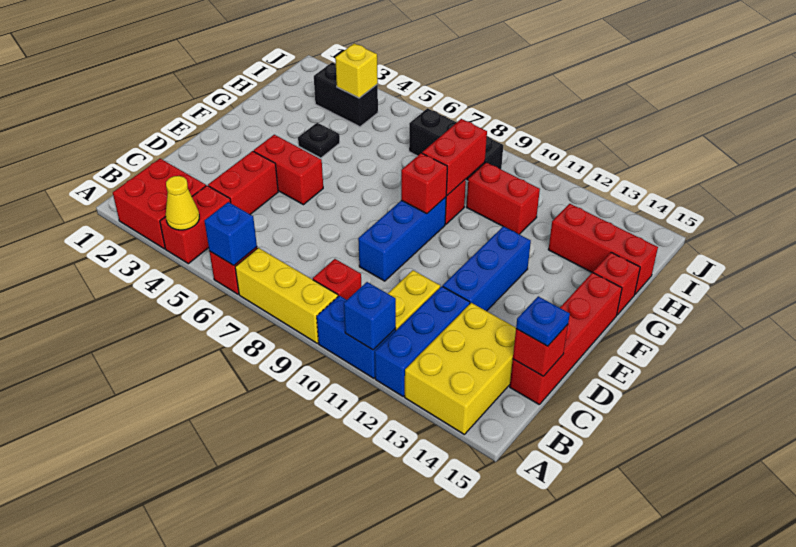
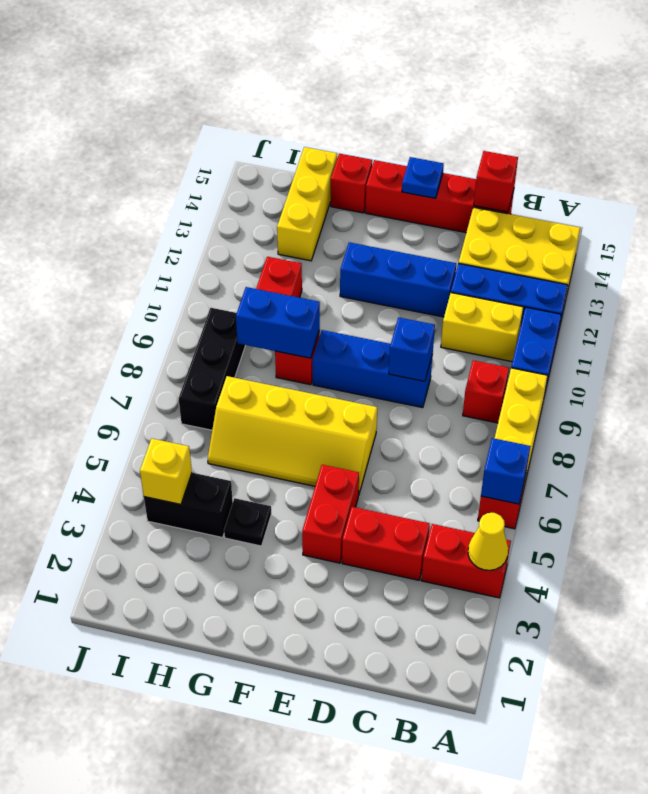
red brick A2:B3 level 1 -> none
blue brick A11 level 2 -> blue brick D9 level 2
blue plate C15 level 3 -> blue plate E15 level 2
none -> yellow slope E6:H7 level 1 top 7
red brick F9 level 2 -> none
red brick G9:H9 level 2 -> blue brick G9:H9 level 2
red brick H13:H15 level 1 -> yellow brick H13:H15 level 1
black brick I3:I4 level 1 -> black brick H4:I4 level 1

